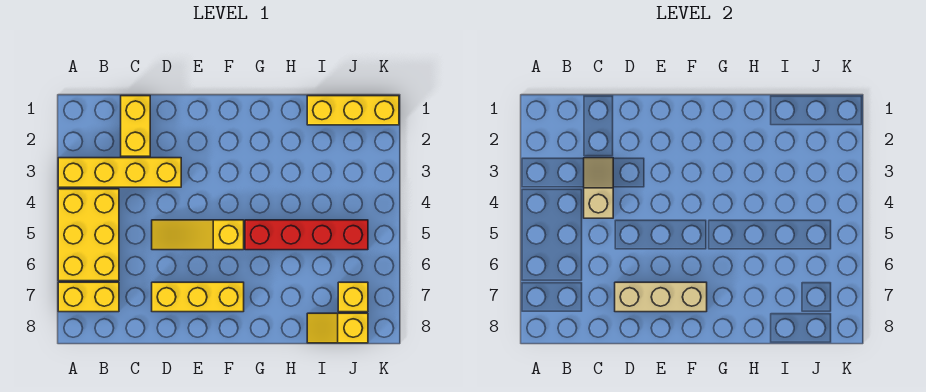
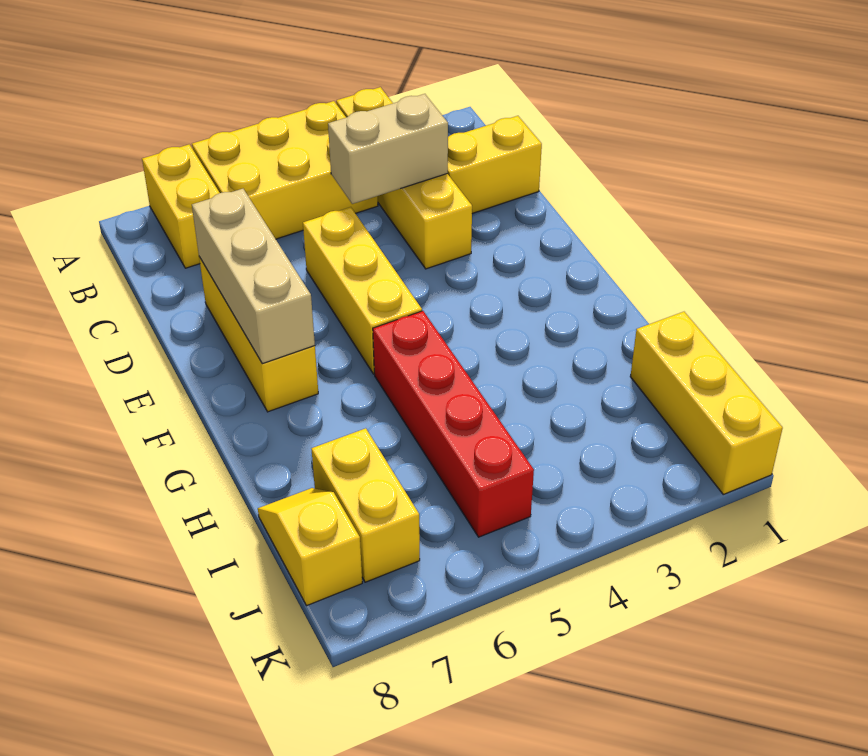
tan slope C3:C4 level 2 top 4 -> tan brick C3:C4 level 2
yellow slope D5:F5 level 1 top F -> yellow brick D5:F5 level 1
yellow brick J7 level 1 -> yellow brick I7:J7 level 1

